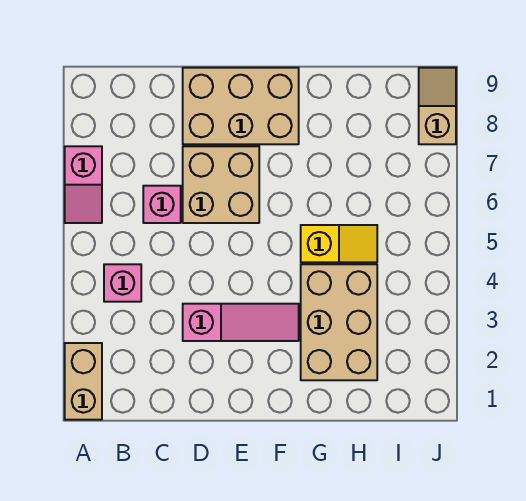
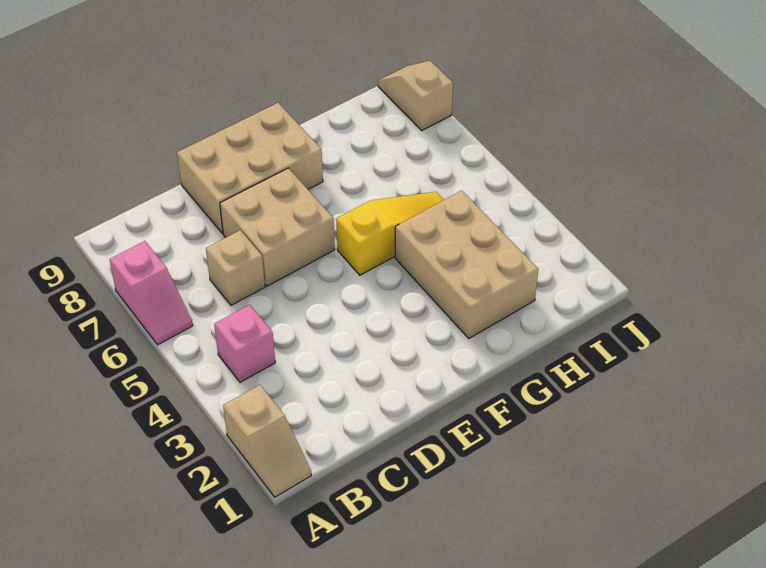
tan brick A1:A2 level 1 -> tan slope A1:A2 level 1 top 2
pink brick C6 level 1 -> tan brick C6 level 1
pink slope D3:F3 level 1 top D -> none
yellow slope G5:H5 level 1 top G -> yellow slope F5:H5 level 1 top F

